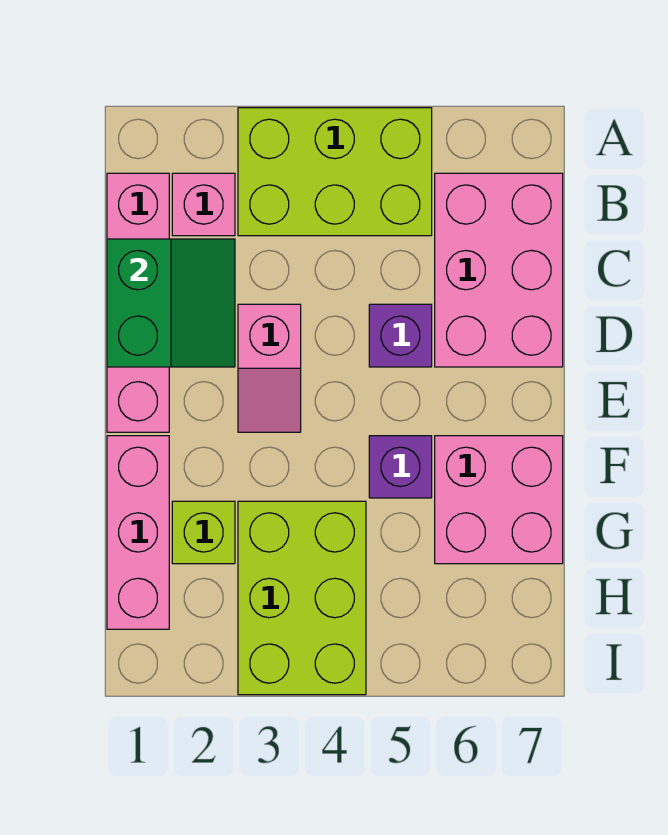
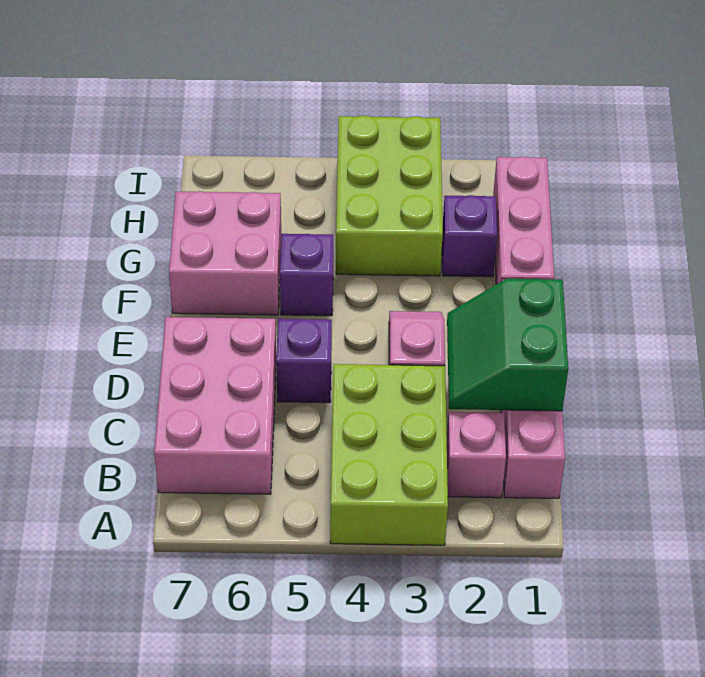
lime brick A3:B5 level 1 -> lime brick A3:C4 level 1
lime brick G2 level 1 -> purple brick G2 level 1

